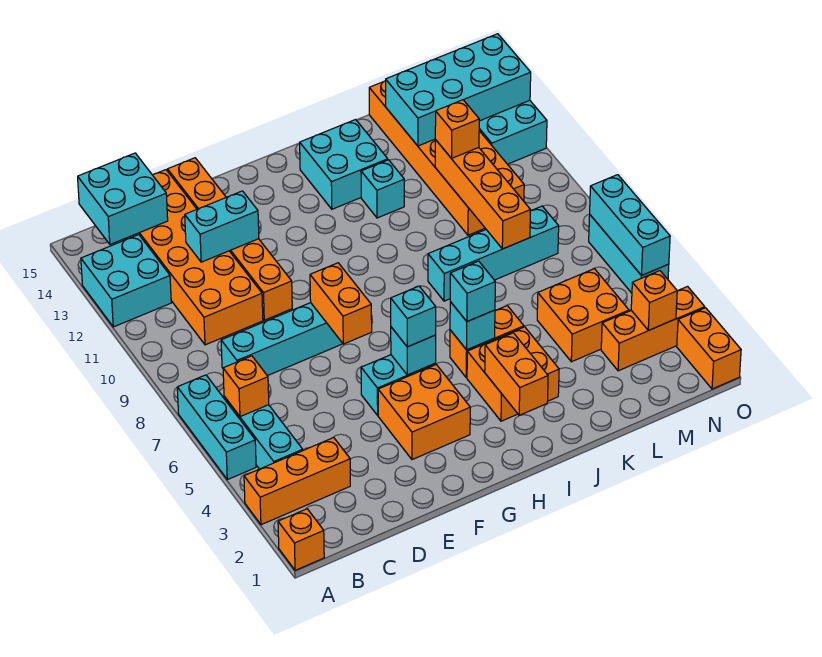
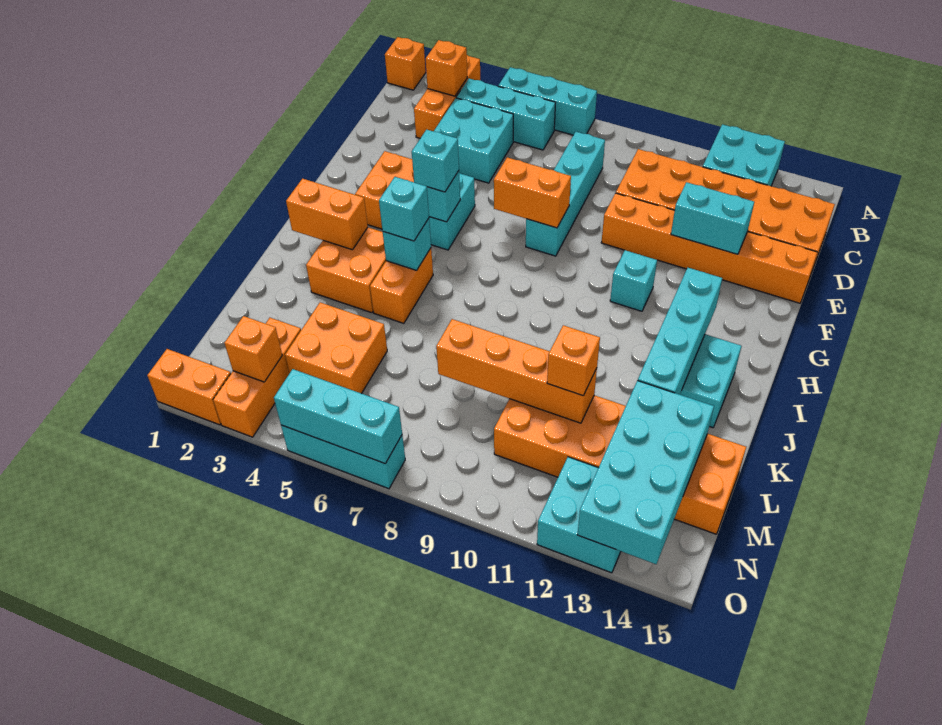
orange brick B6 level 2 -> orange brick B3 level 2
cyan brick B14:C15 level 2 -> cyan brick C4:D5 level 1
cyan brick D12:E12 level 2 -> cyan brick E12:E13 level 2
cyan brick J8:M8 level 1 -> cyan brick H13:K13 level 2
cyan brick J12 level 1 -> cyan brick G11 level 1

